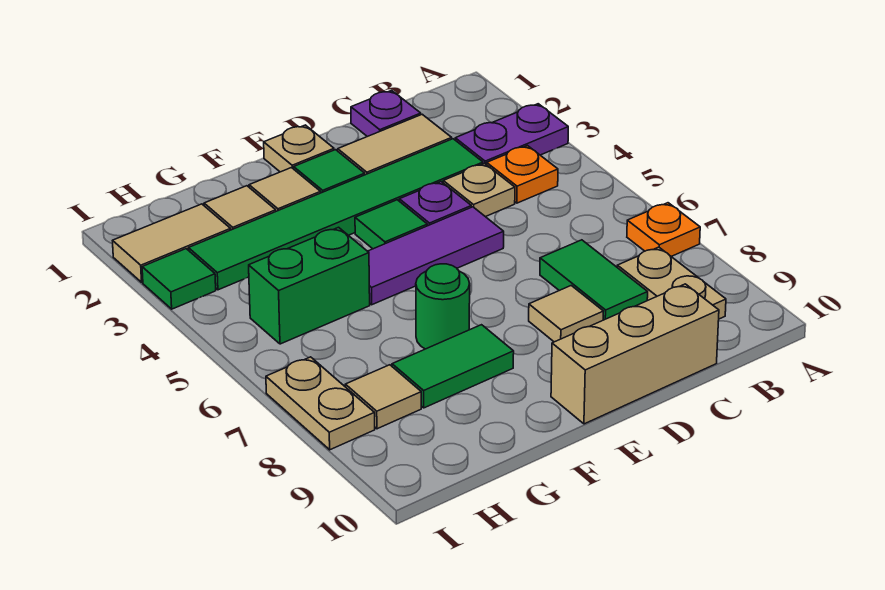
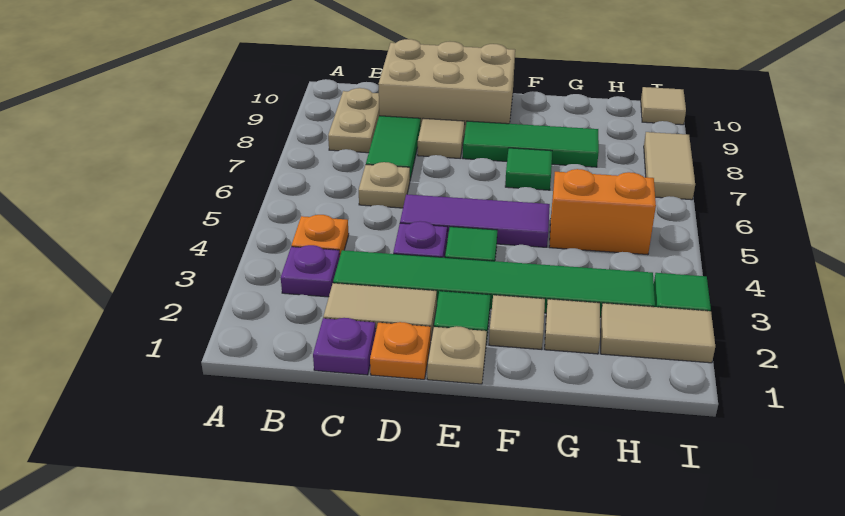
purple plate A3:B3 level 1 -> purple plate B3 level 1
orange plate A7 level 1 -> orange plate D1 level 1
tan plate C4 level 1 -> tan plate C6 level 1
tan brick C10:E10 level 1 -> tan brick C9:E10 level 1
green round brick F7 level 1 -> green tile F7 level 1
green tile F8:G8 level 1 -> green tile E8:G8 level 1
green brick G5:H5 level 1 -> orange brick G5:H5 level 1
tan tile H8 level 1 -> tan tile I10 level 1
tan plate I7:I8 level 1 -> tan tile I7:I8 level 1

